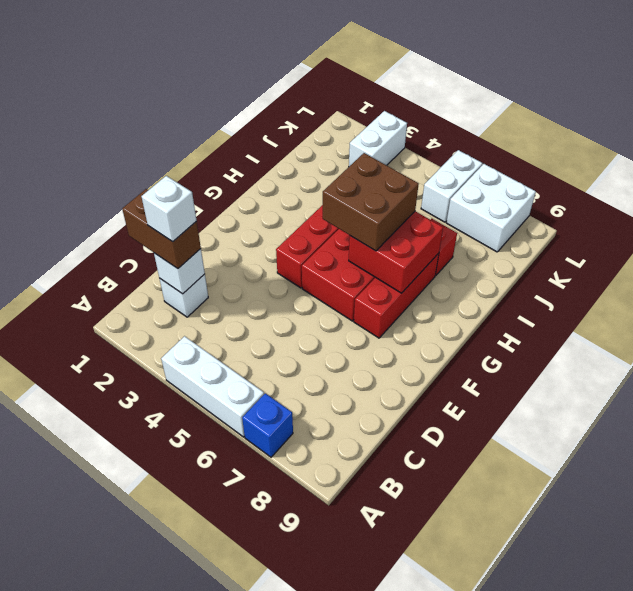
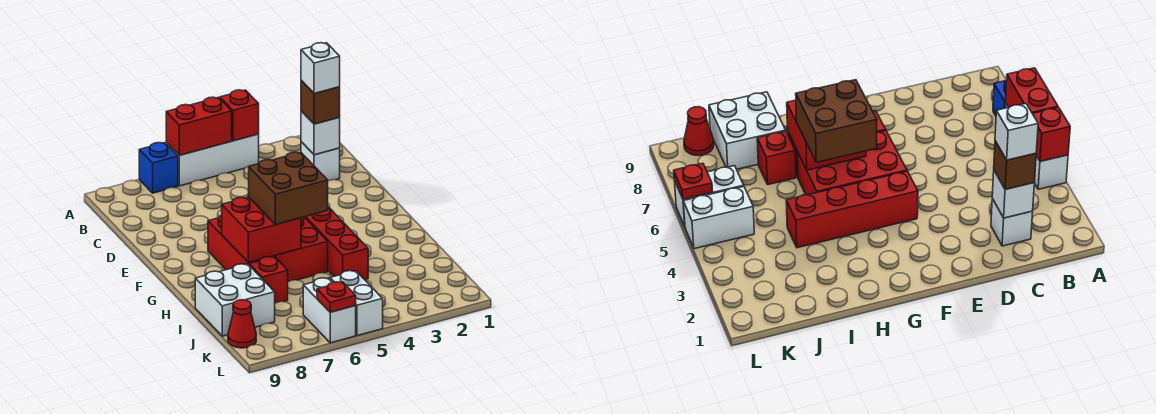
none -> red brick A4 level 2
none -> red brick A5:A6 level 2
brown brick C1:C2 level 3 -> brown brick C2 level 3
white brick K3:L3 level 1 -> white brick K5:L5 level 1
white brick K7:L8 level 1 -> white brick I8:J9 level 1
none -> red cone K9 level 1
none -> red plate L6 level 2

